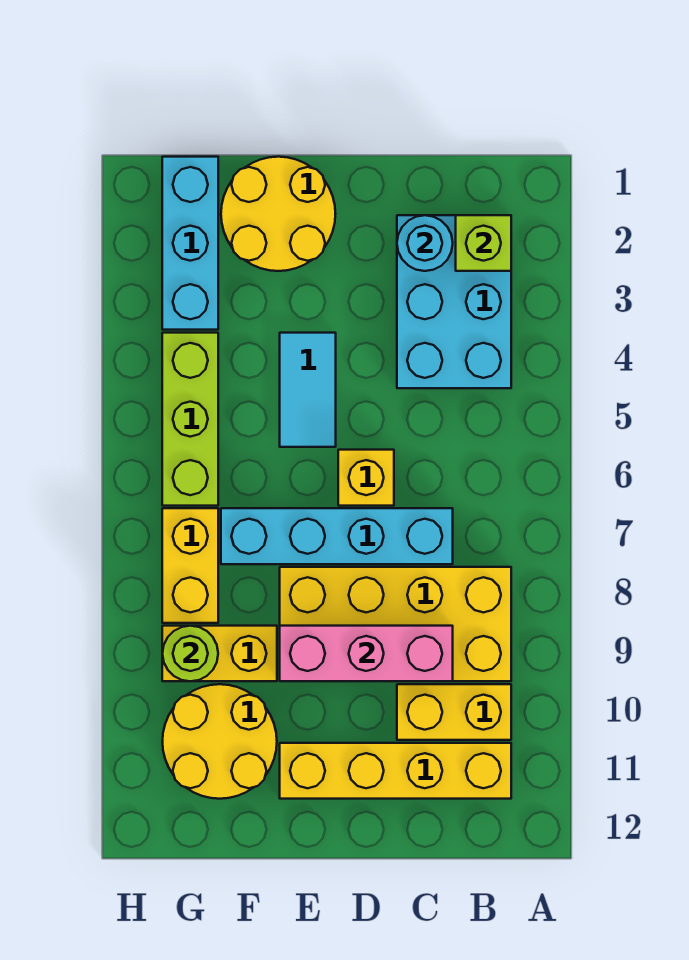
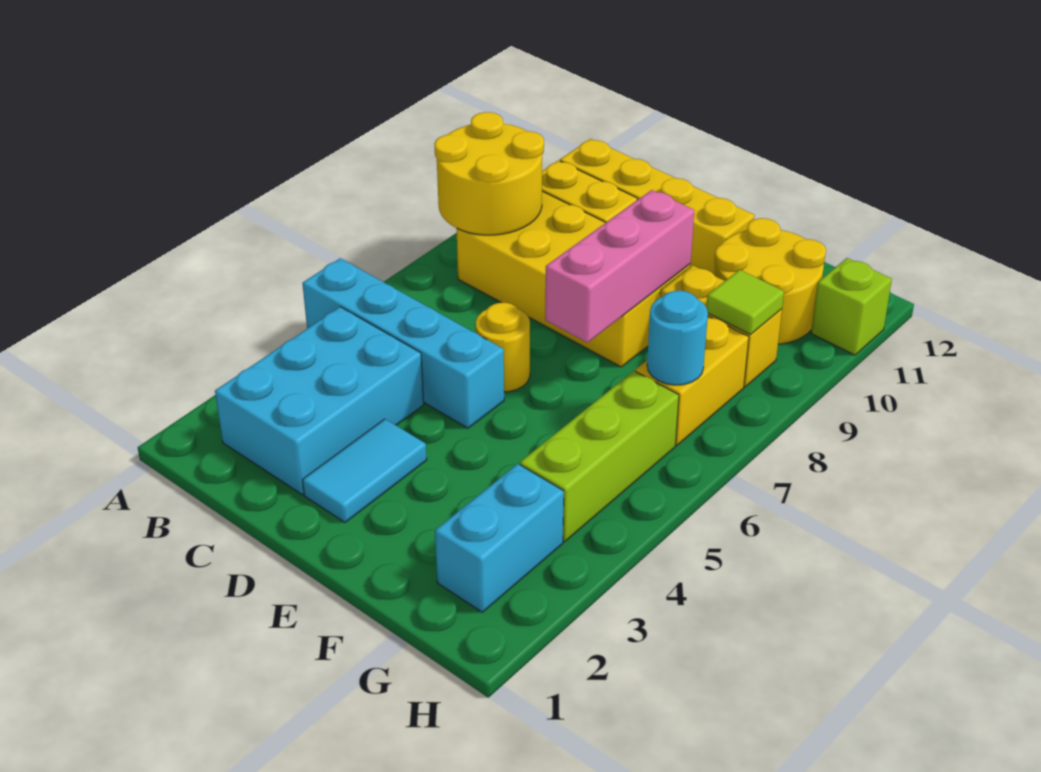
lime brick B2 level 2 -> lime brick H11 level 1
cyan round brick C2 level 2 -> cyan round brick G7 level 2
cyan brick C7:F7 level 1 -> cyan brick A5:D5 level 1
pink brick C9:E9 level 2 -> pink brick E7:E9 level 2
yellow brick D6 level 1 -> yellow round brick D6 level 1
yellow round brick E1:F2 level 1 -> yellow round brick A8:B9 level 2
cyan tile E4:E5 level 1 -> cyan tile D2:D3 level 1
cyan brick G1:G3 level 1 -> cyan brick G2:G3 level 1
lime round brick G9 level 2 -> lime tile G9 level 2

